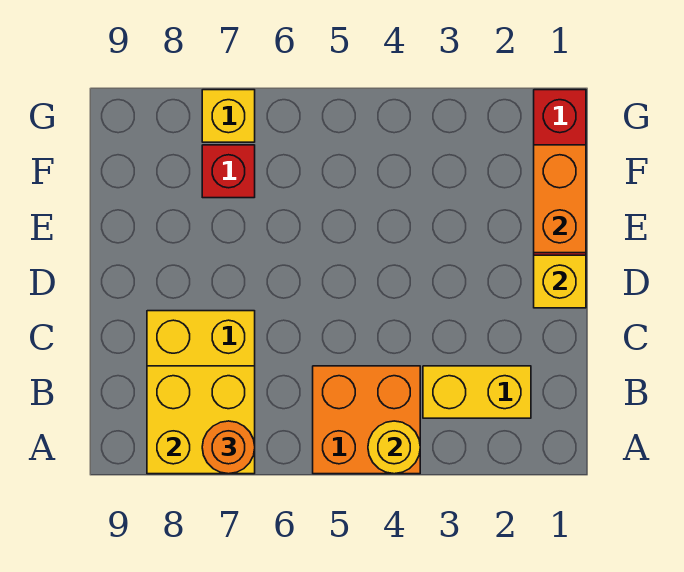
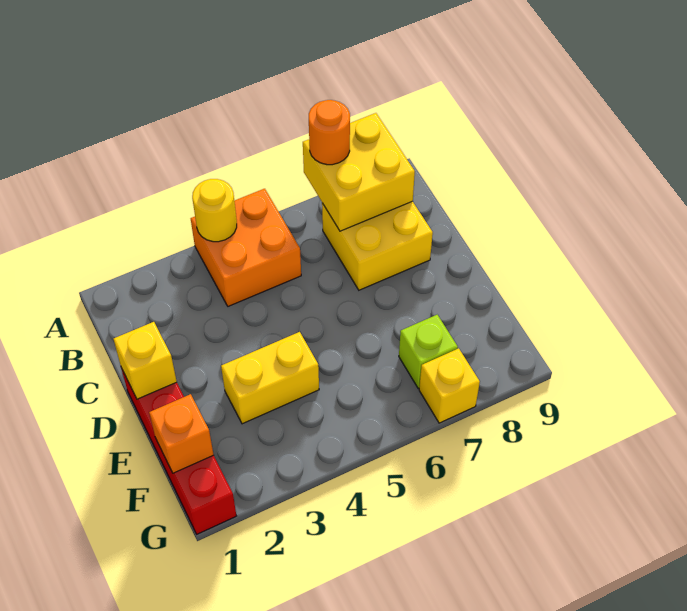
yellow brick B2:B3 level 1 -> yellow brick E3:E4 level 1
orange brick E1:F1 level 2 -> orange brick F1 level 2
red brick F7 level 1 -> lime brick F7 level 1

